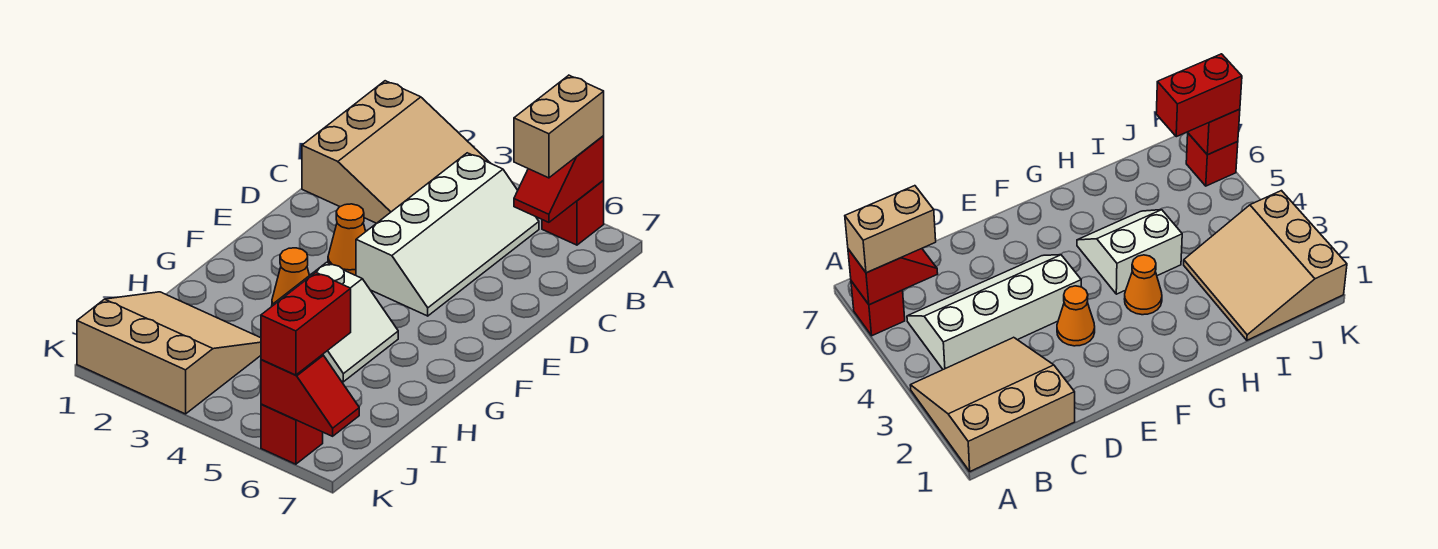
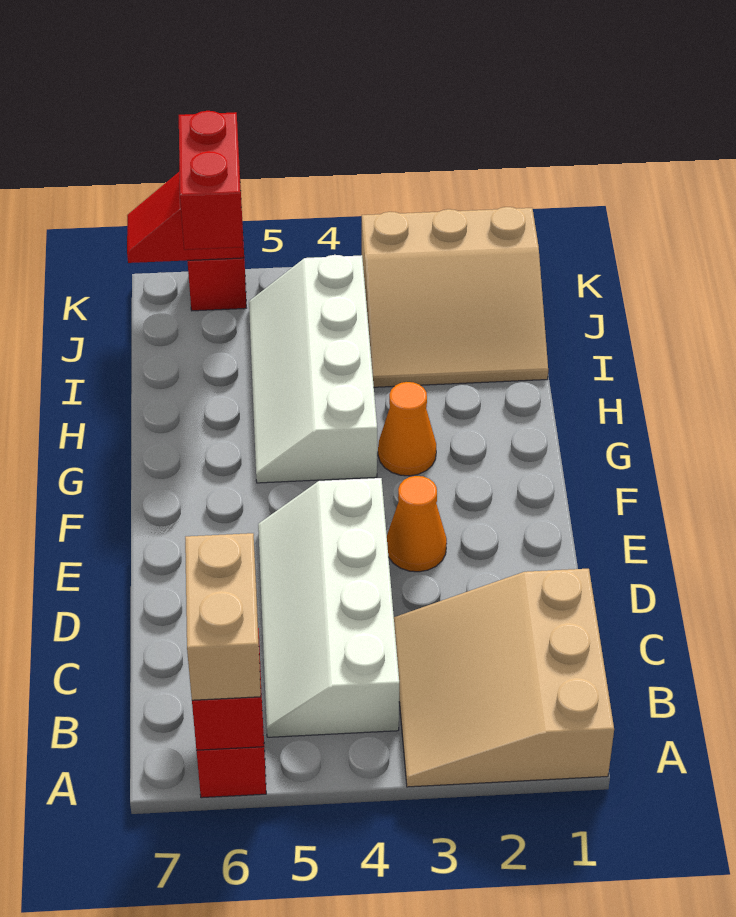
white slope G4:H5 level 1 top 4 -> white slope G4:J5 level 1 top 4

